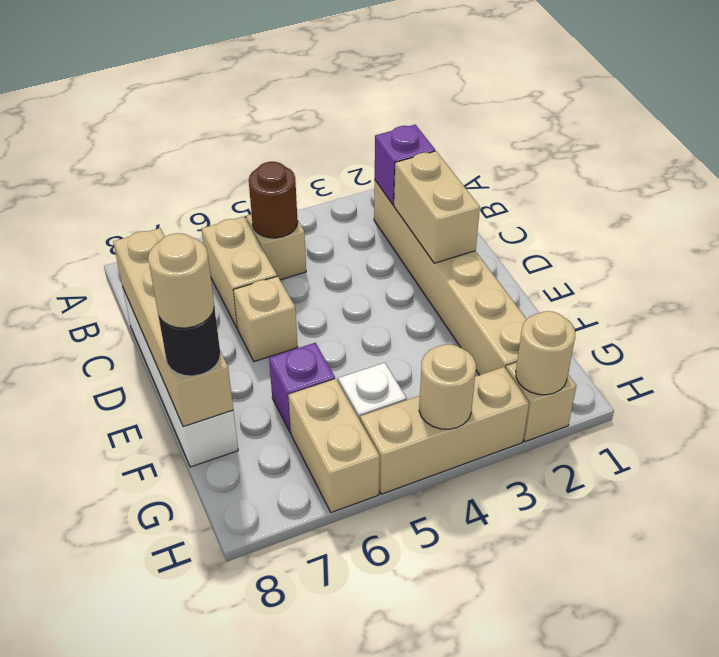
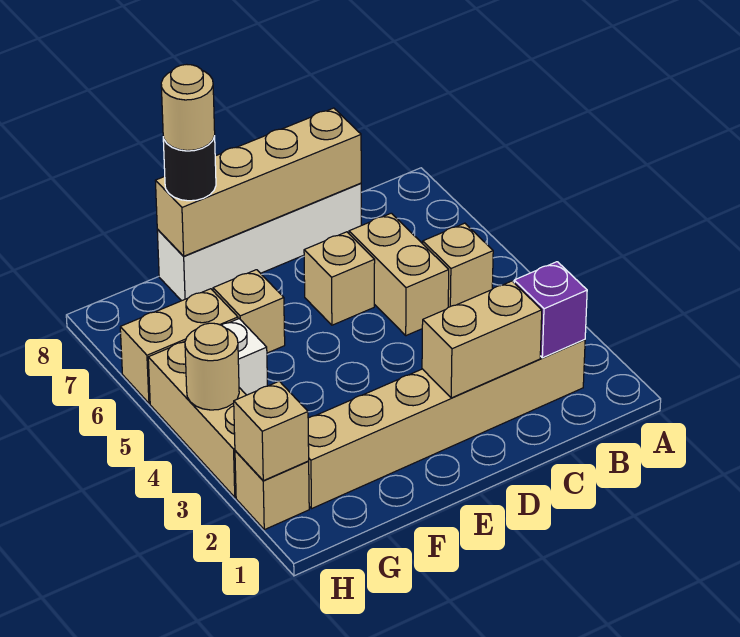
brown round brick B5 level 2 -> none
tan brick B6:C6 level 1 -> tan brick C5:C6 level 1
purple brick F6 level 1 -> tan brick F6 level 1
tan round brick H2 level 2 -> tan brick H2 level 2

